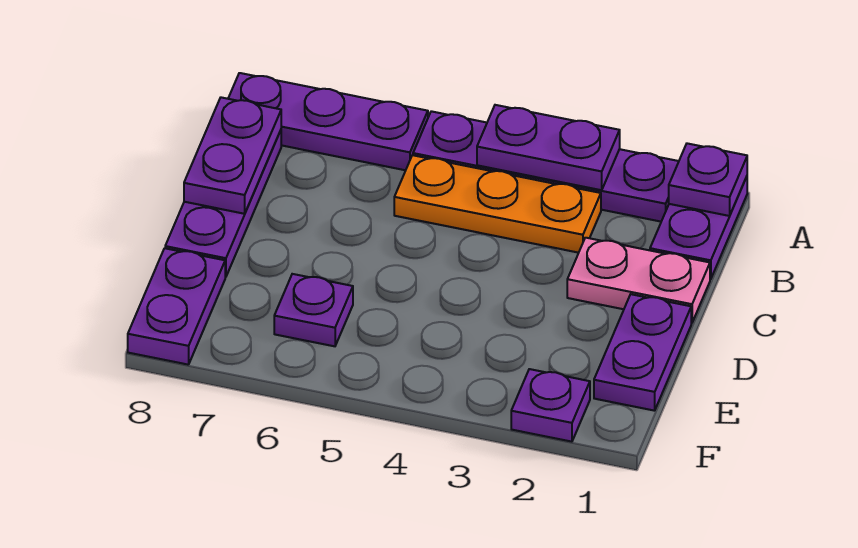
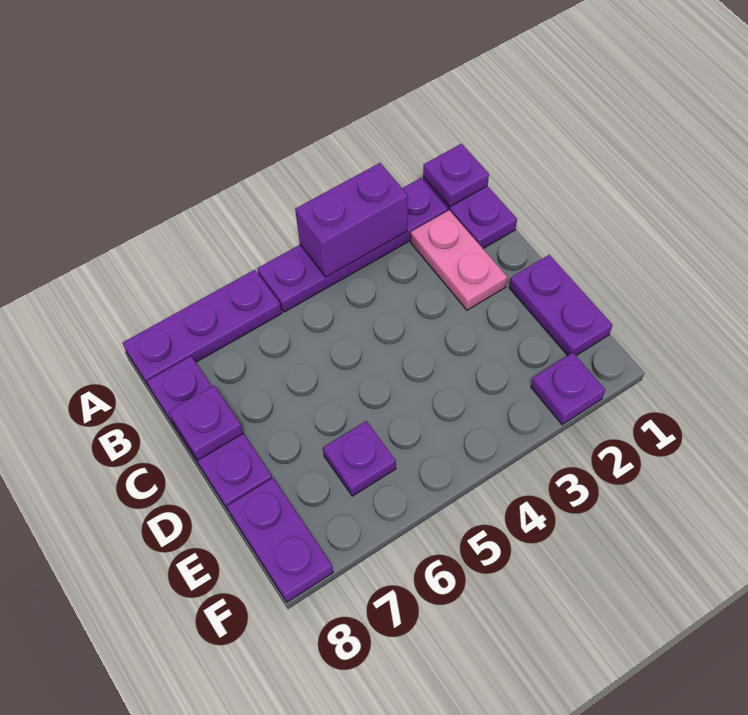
purple plate A3:A4 level 2 -> purple brick A3:A4 level 2
orange plate B3:B5 level 1 -> none
purple plate B8:C8 level 2 -> purple plate C8 level 2
pink plate C1:C2 level 1 -> pink plate B2:C2 level 1

